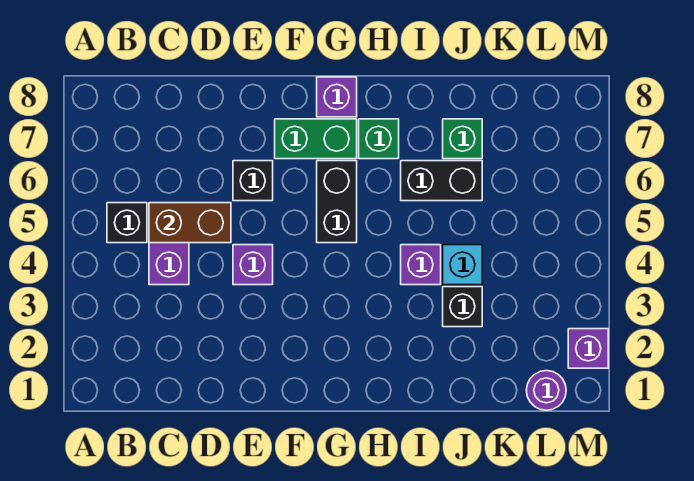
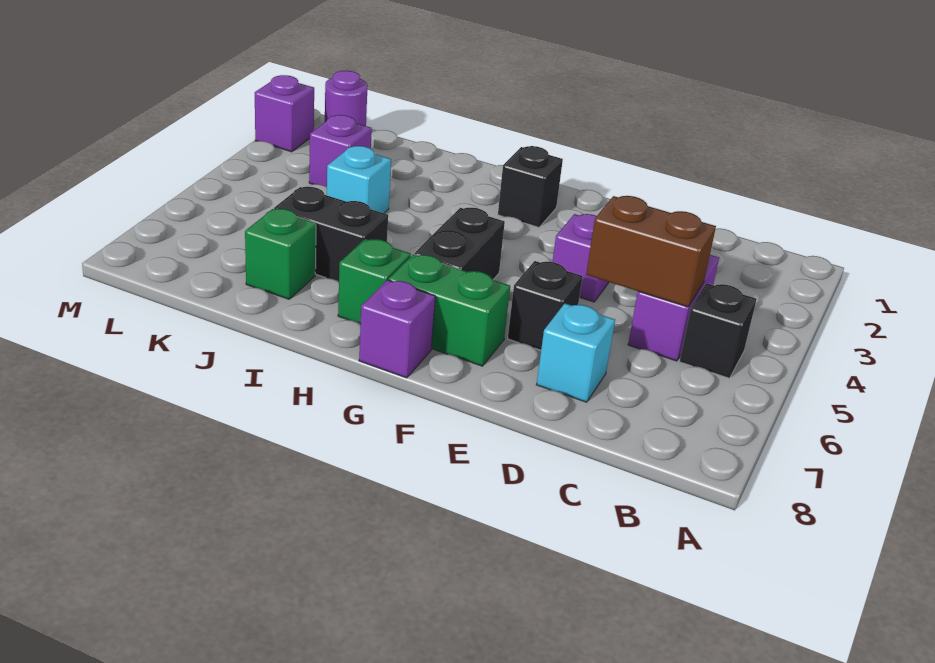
none -> cyan brick D7 level 1
purple brick I4 level 1 -> purple brick K3 level 1
black brick J3 level 1 -> black brick G2 level 1

